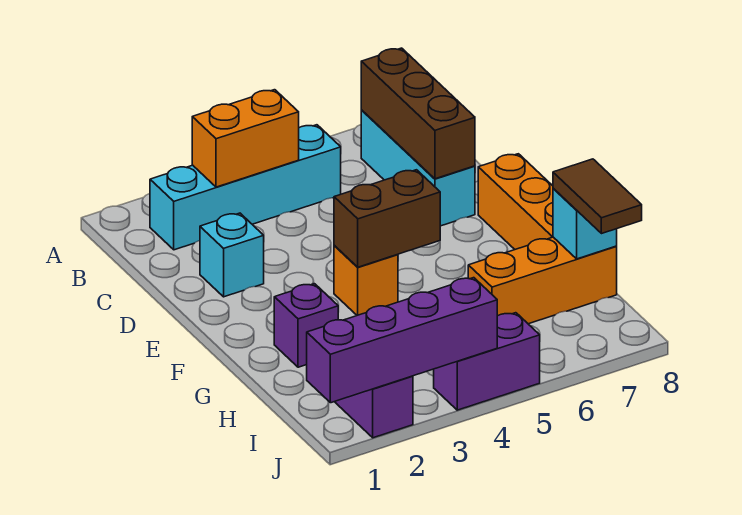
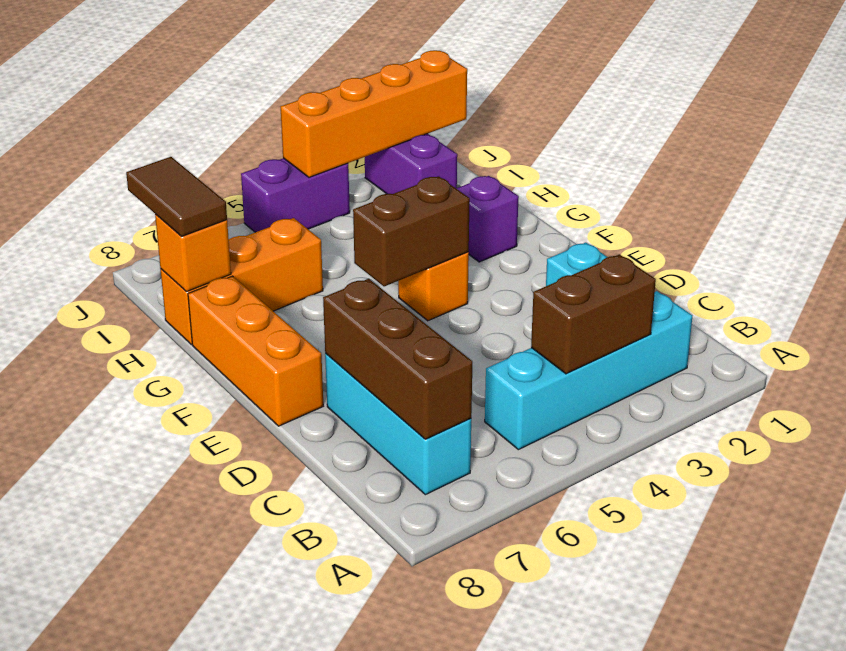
orange brick B3:B4 level 2 -> brown brick B3:B4 level 2
cyan brick H8 level 2 -> orange brick H8 level 2
purple brick J1:J4 level 2 -> orange brick J1:J4 level 2

